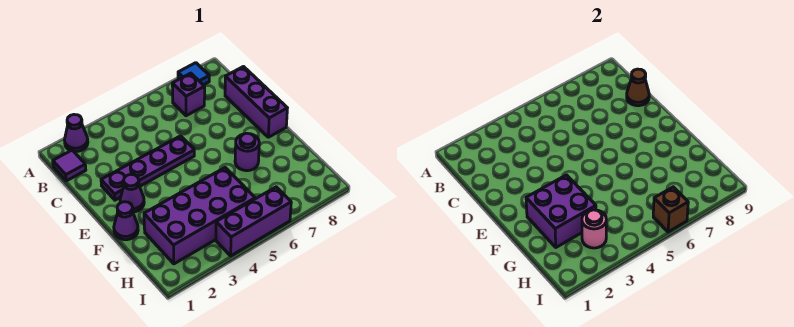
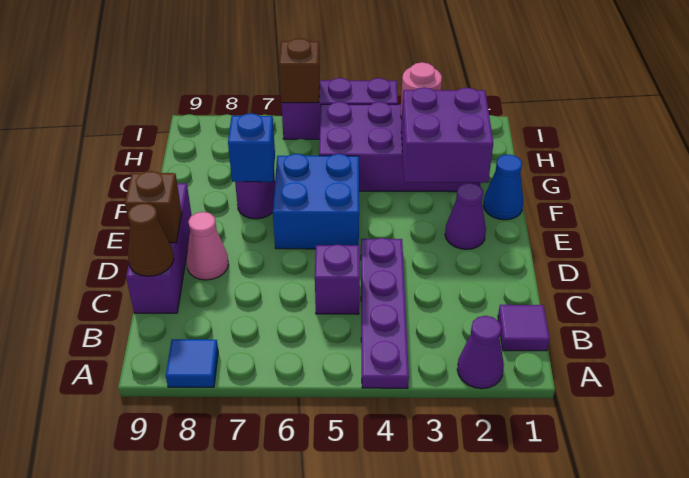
purple brick B7 level 1 -> purple brick C5 level 1
purple plate D2:D5 level 1 -> purple plate A4:D4 level 1
none -> pink cone D8 level 1
none -> brown brick D9 level 2
none -> blue brick E5:F6 level 1
purple cone F1 level 1 -> blue cone F1 level 1
none -> blue brick F7 level 2

